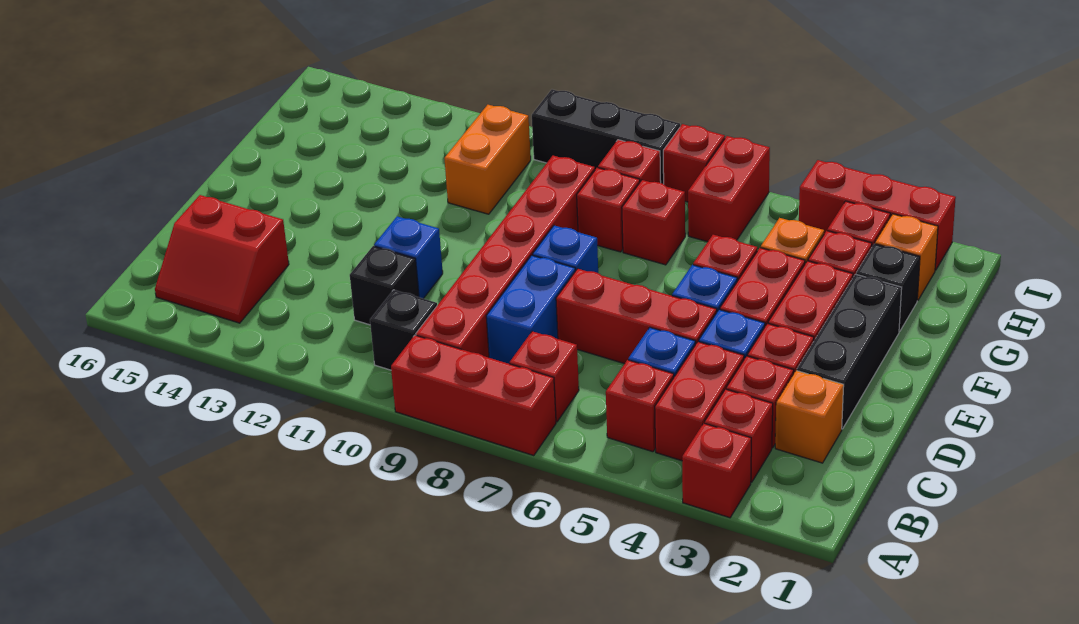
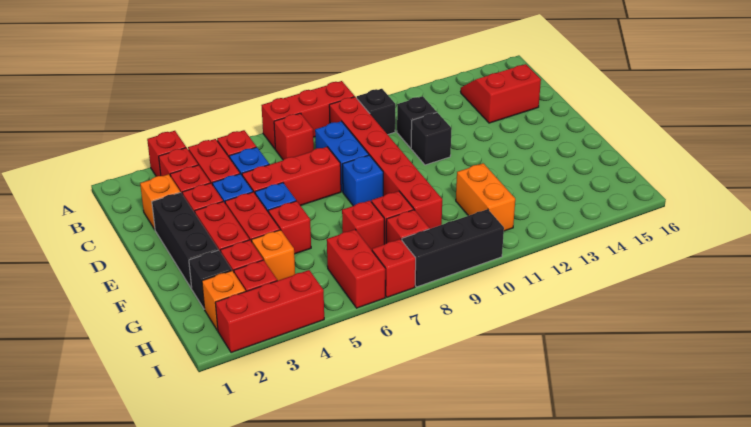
blue brick D11 level 1 -> black brick D11 level 1

